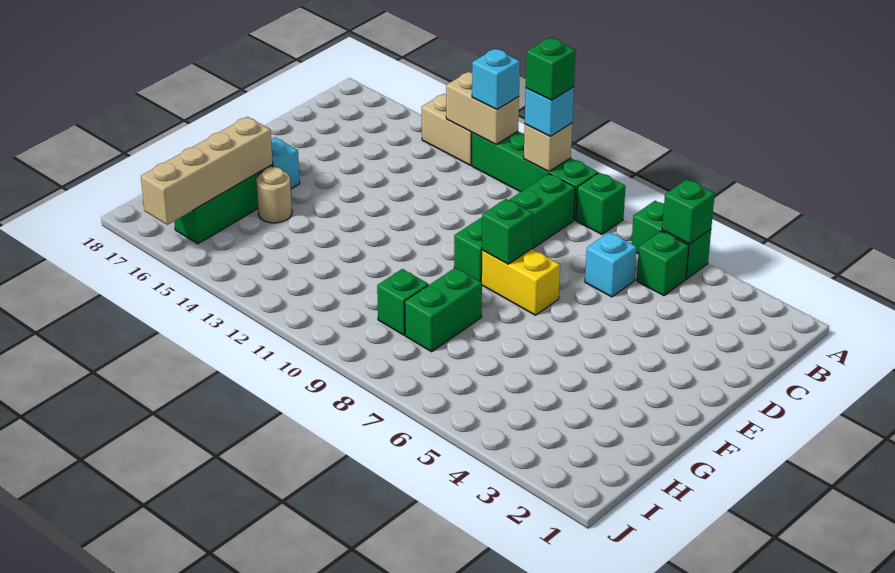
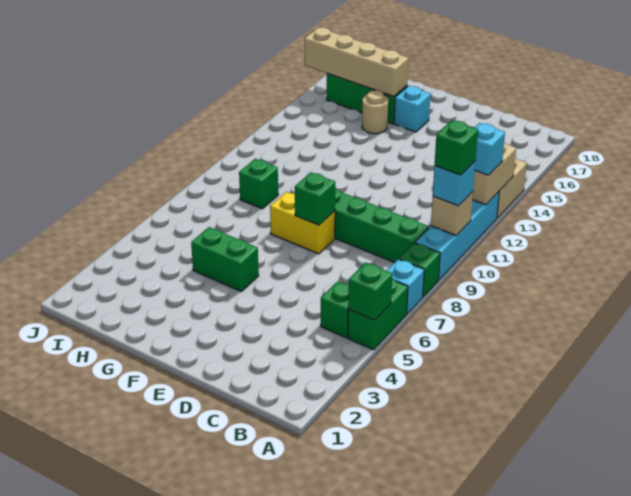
green brick A9:A12 level 1 -> cyan brick A9:A12 level 1
cyan brick C6 level 1 -> cyan brick A7 level 1
yellow brick E7:E8 level 1 -> yellow brick E8:F8 level 1
green brick G8:H8 level 1 -> green brick F5:G5 level 1

